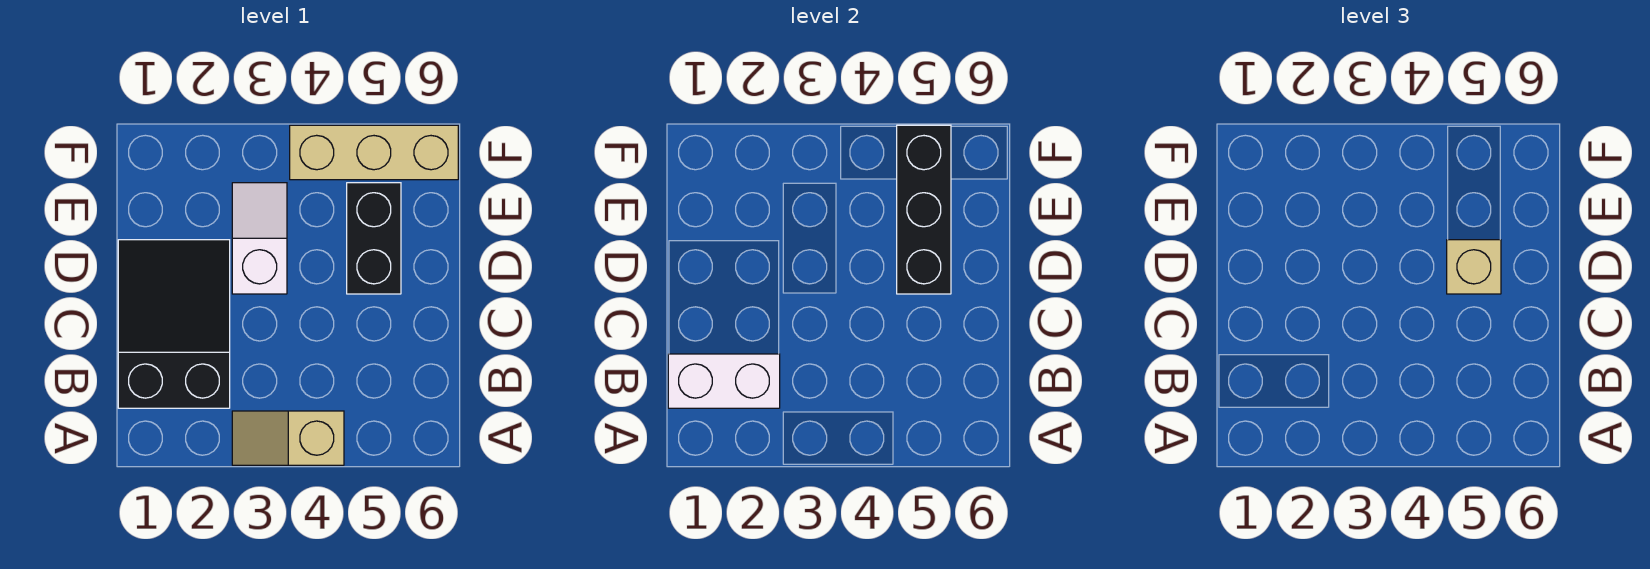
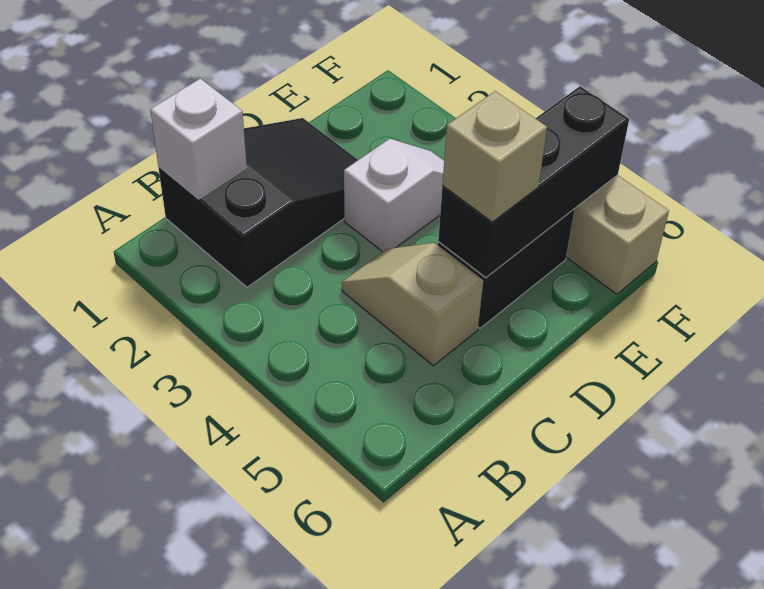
tan slope A3:A4 level 1 top 4 -> tan slope C4:C5 level 1 top 5
white brick B1:B2 level 2 -> white brick B1 level 2

